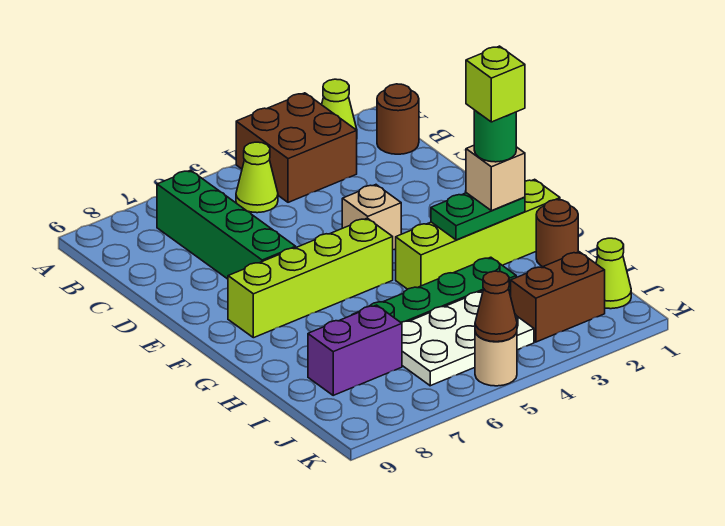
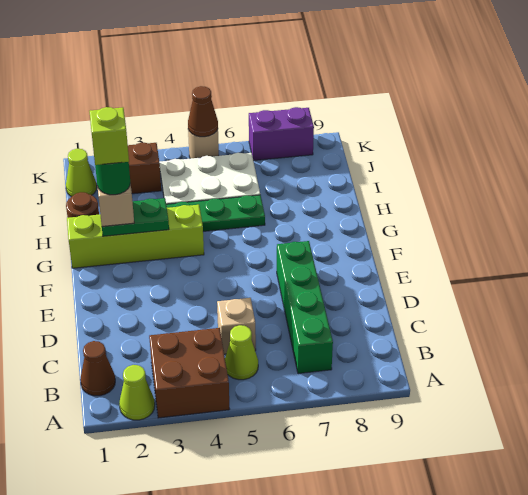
brown round brick B1 level 1 -> brown cone B1 level 1
tan brick E4 level 1 -> tan brick C5 level 1
lime brick F5:F8 level 1 -> none
purple brick I7:I8 level 1 -> purple brick K7:K8 level 1

